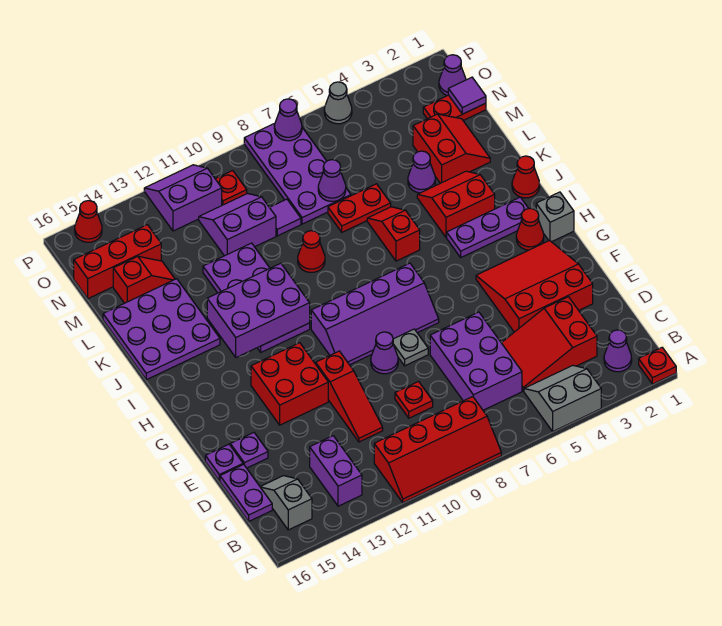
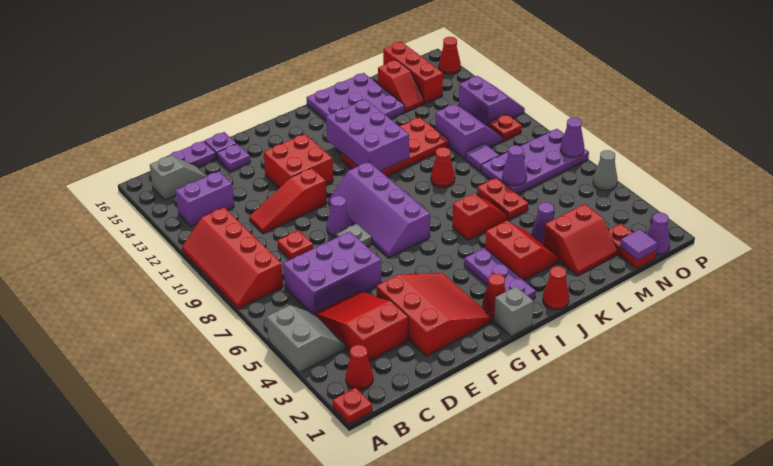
purple cone B2 level 1 -> red cone B2 level 1
purple plate I11:L12 level 1 -> red plate I11:L12 level 1

